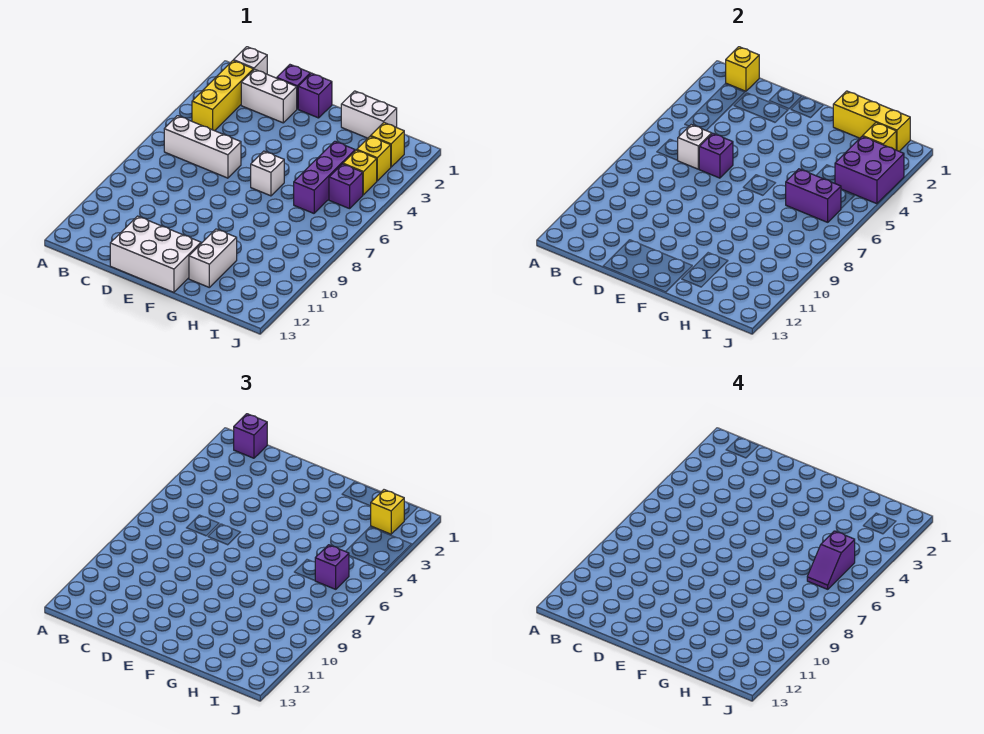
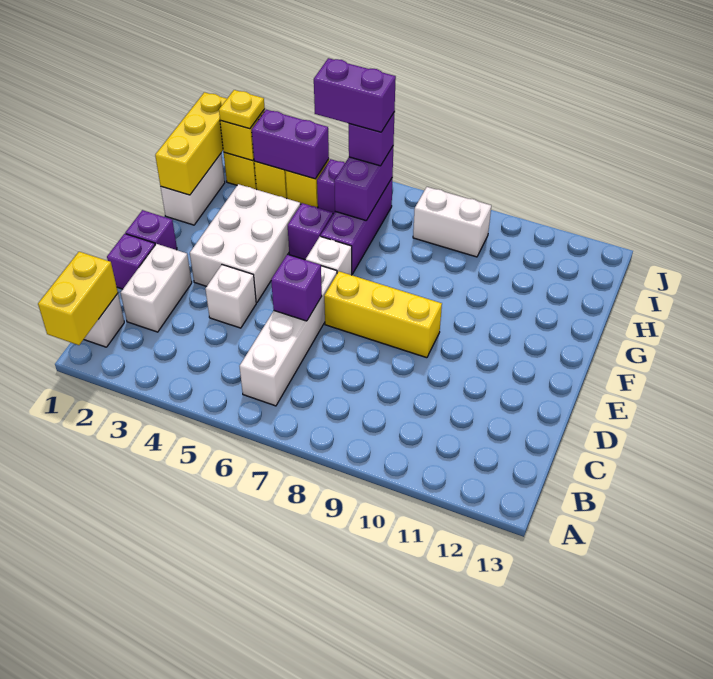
yellow brick B1 level 2 -> yellow brick A1:B1 level 2
purple brick B1 level 3 -> purple brick G5 level 1
yellow brick B2:B4 level 1 -> yellow brick E7:E9 level 1
white brick B6:D6 level 1 -> white brick B6:E6 level 1
white brick C6 level 2 -> white brick D4 level 1
white brick D12:F13 level 1 -> white brick E3:G4 level 1
white brick G11:G12 level 1 -> white brick I8:I9 level 1
purple brick H4:H6 level 1 -> purple brick G6:I6 level 1
yellow brick I2 level 3 -> yellow plate I2 level 3
purple brick I3:J4 level 2 -> purple brick I3:I4 level 2
purple slope I5:I6 level 4 top 5 -> purple brick I5:I6 level 4

